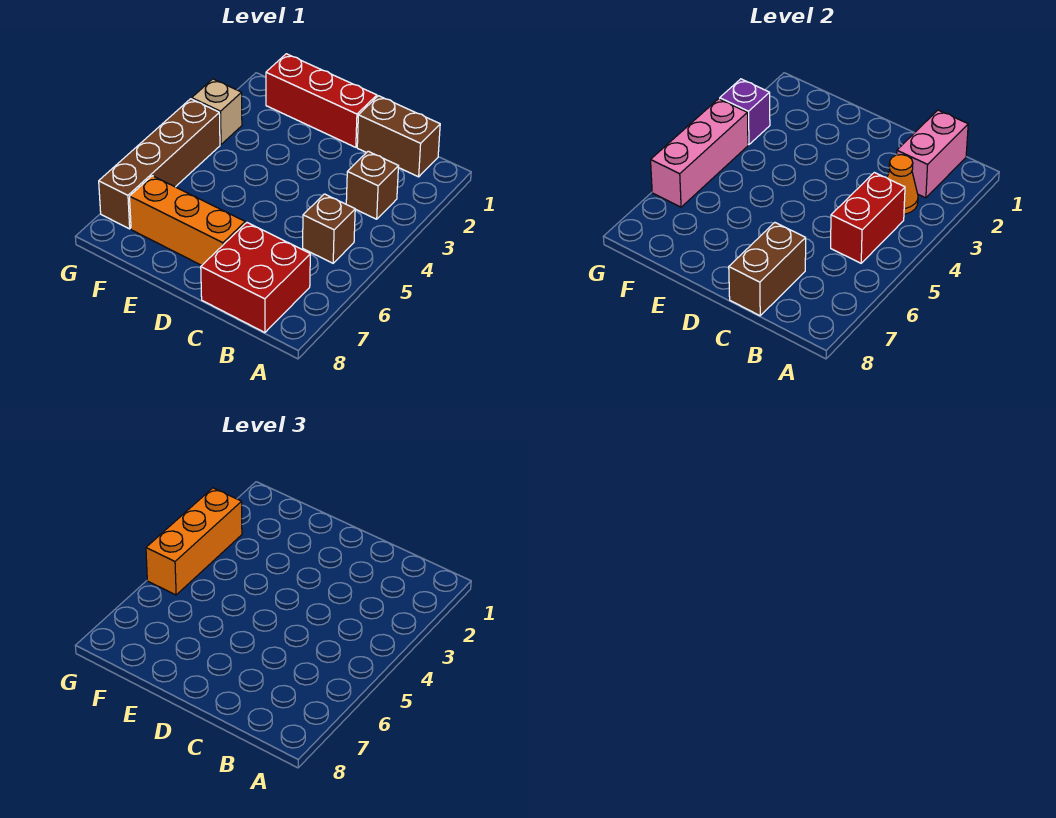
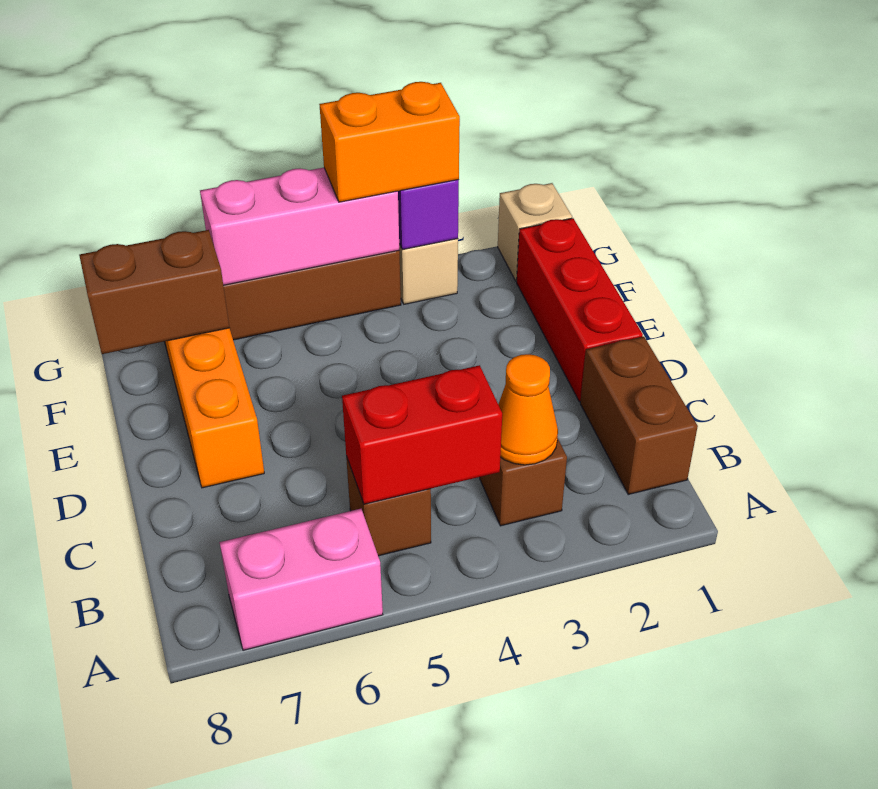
pink brick B1:B2 level 2 -> pink brick A6:A7 level 1
red brick B7:C8 level 1 -> none
brown brick C7:C8 level 2 -> brown brick F7:F8 level 2
none -> tan brick G1 level 1
orange brick G3:G5 level 3 -> orange brick G3:G4 level 3

